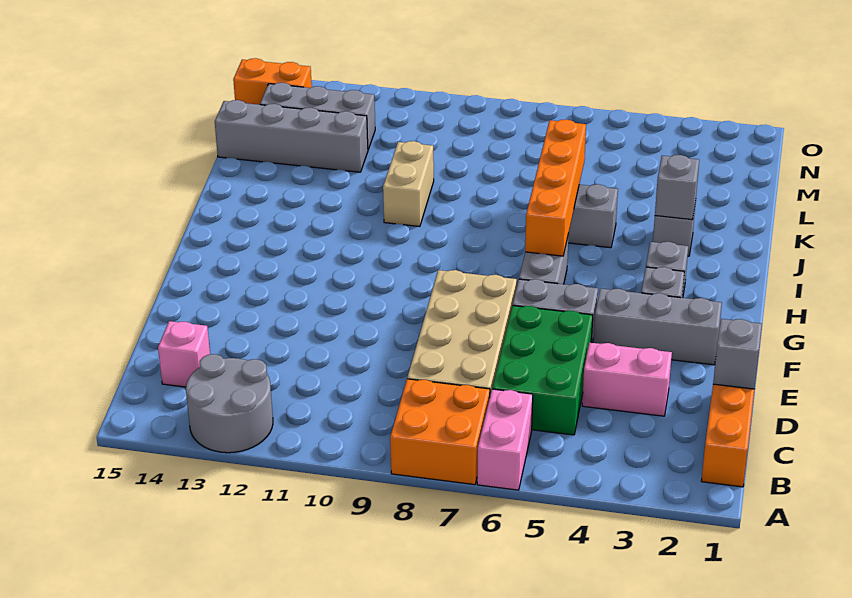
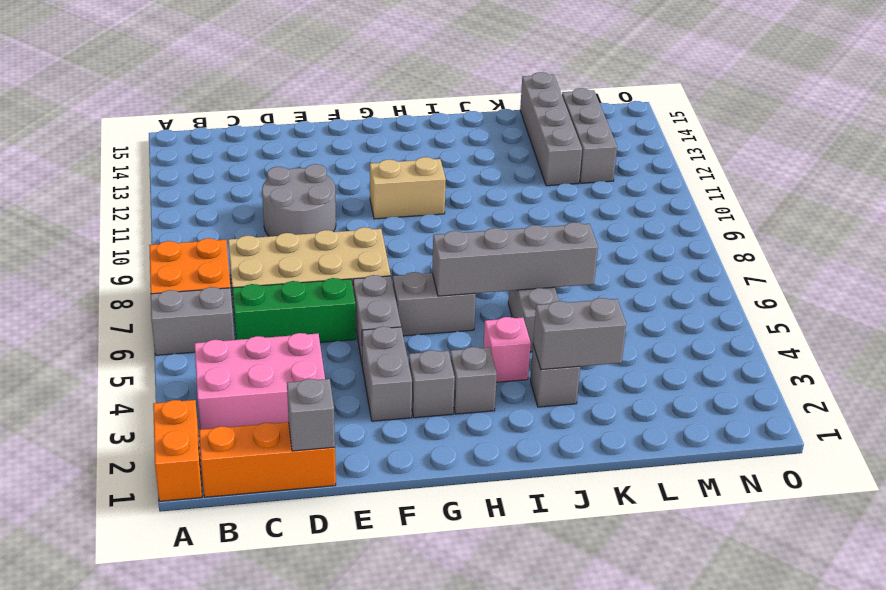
pink brick A6:B6 level 1 -> grey brick A6:B6 level 1
grey round brick A12:B13 level 1 -> grey round brick D10:E11 level 1
green brick C5:E6 level 1 -> green brick C6:E6 level 1
pink brick C14 level 1 -> pink brick I4 level 1
pink brick D3:D4 level 1 -> pink brick B3:D4 level 1
grey brick F2:F4 level 1 -> grey brick F3:F4 level 1
orange brick H6:K6 level 2 -> grey brick H6:K6 level 2
grey brick J3 level 2 -> grey brick J3:K3 level 2
tan brick J10:K10 level 1 -> tan brick G11:H11 level 1
orange brick N14:N15 level 1 -> orange brick A1:A2 level 1

